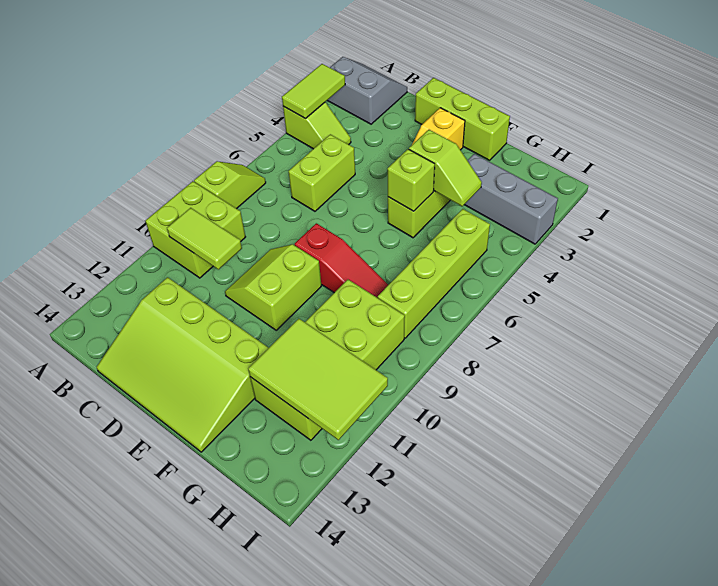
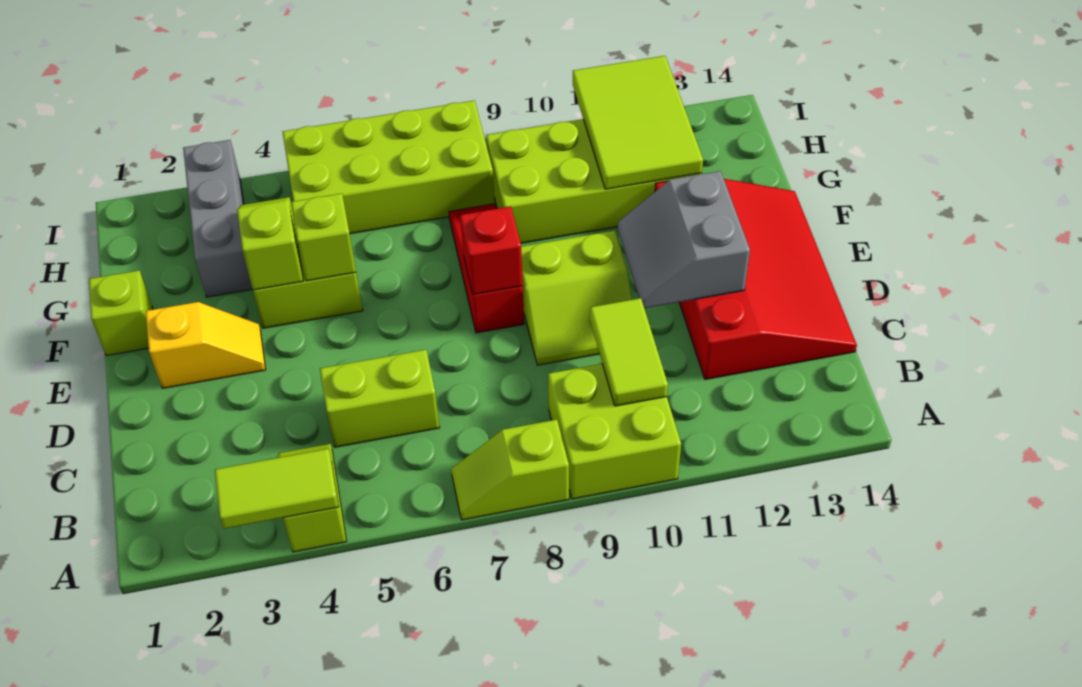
grey slope A1:B2 level 1 top 2 -> grey slope D11:E12 level 2 top 12
lime slope C12:F14 level 1 top 12 -> red slope C12:F14 level 1 top 12
lime brick D1:F1 level 1 -> lime brick F1 level 1
none -> red brick E8 level 2
lime brick H5:H8 level 1 -> lime brick H5:I8 level 1

